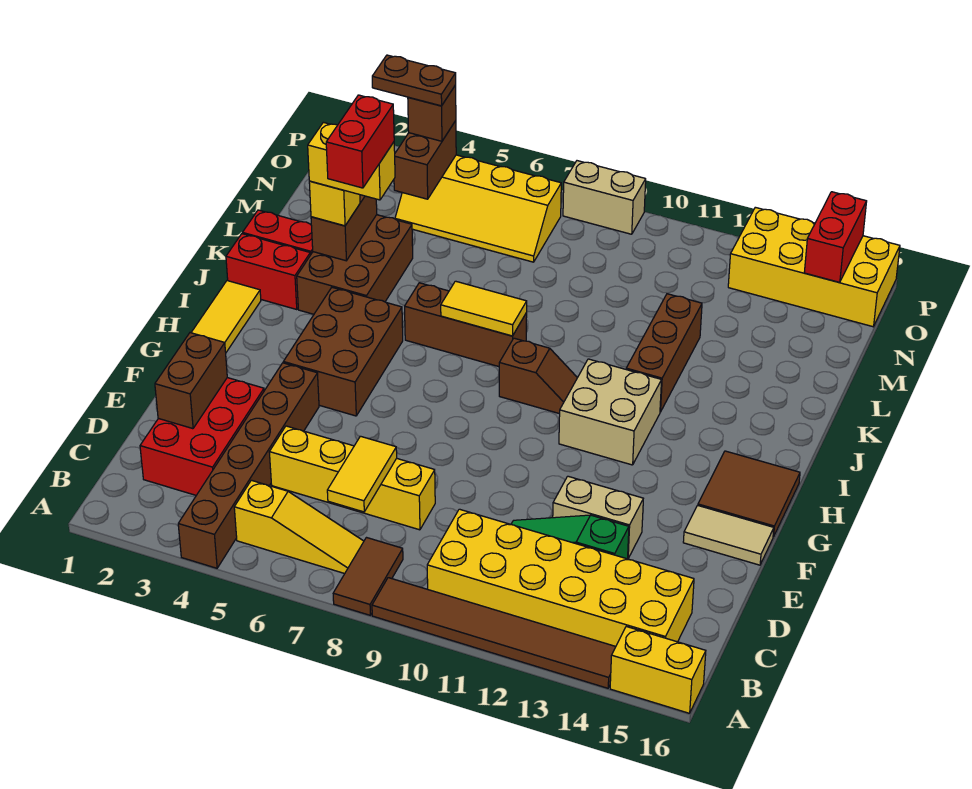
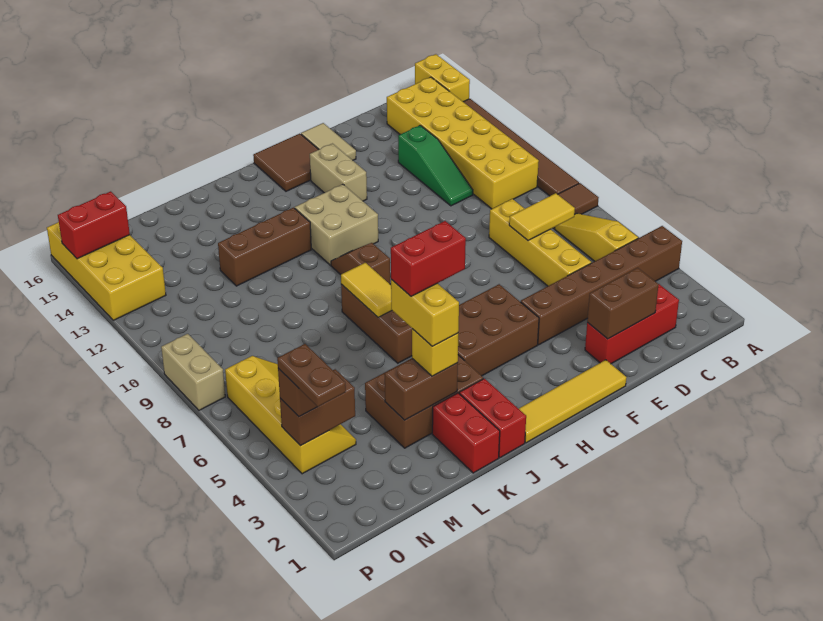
red brick C2:E3 level 1 -> red brick C2:E2 level 1
tan brick E12:E13 level 1 -> tan brick G13:G14 level 1

